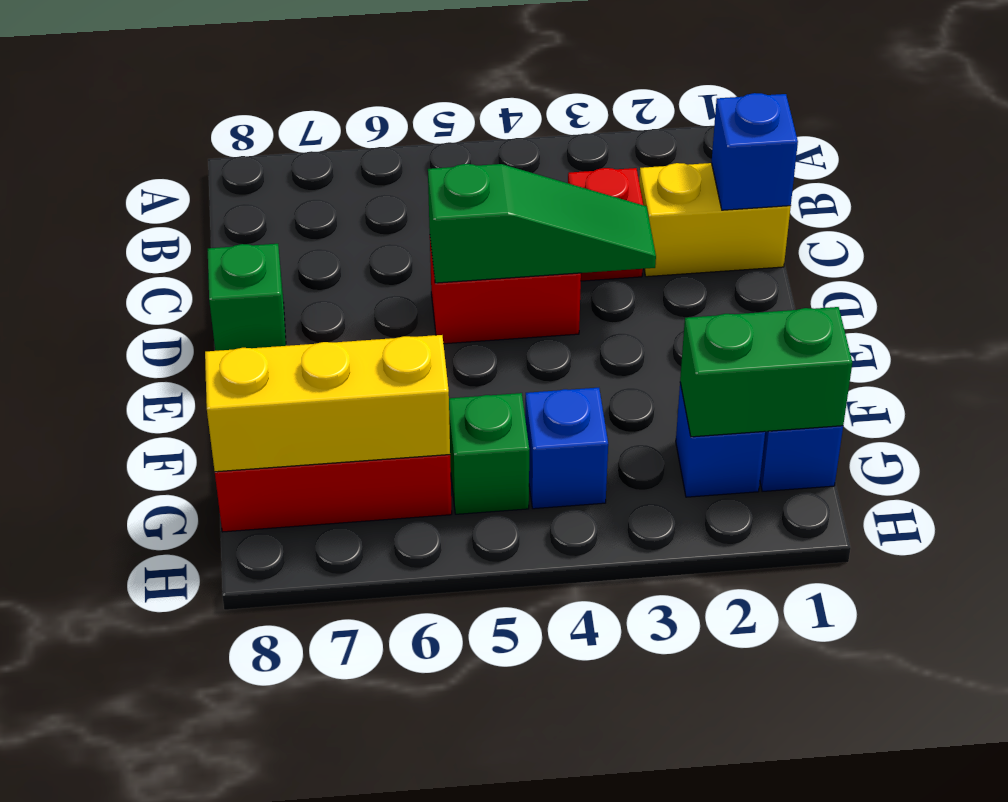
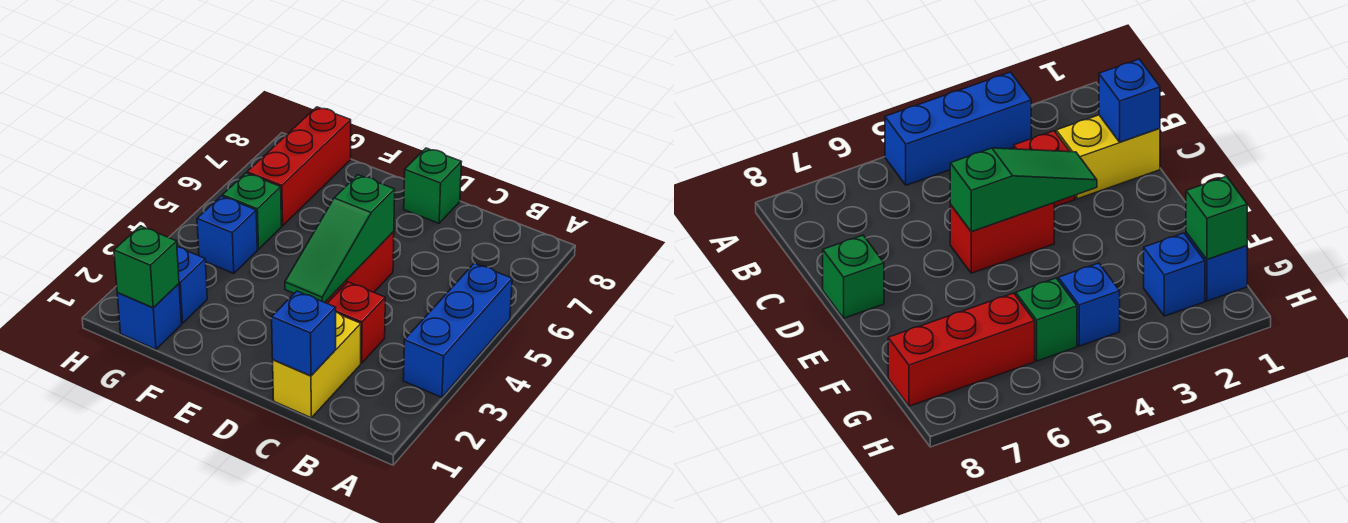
none -> blue brick A3:A5 level 1
green brick G1:G2 level 2 -> green brick G1 level 2
yellow brick G6:G8 level 2 -> none

